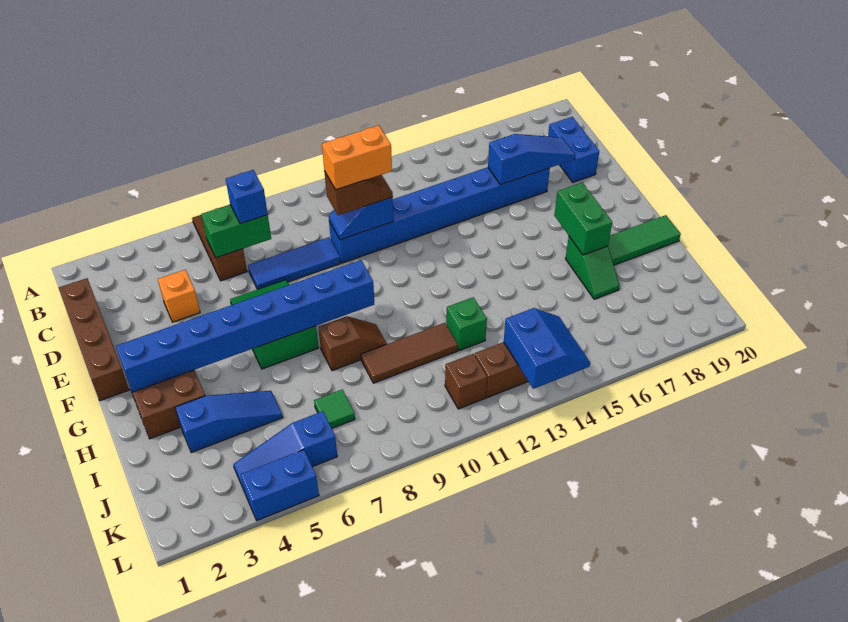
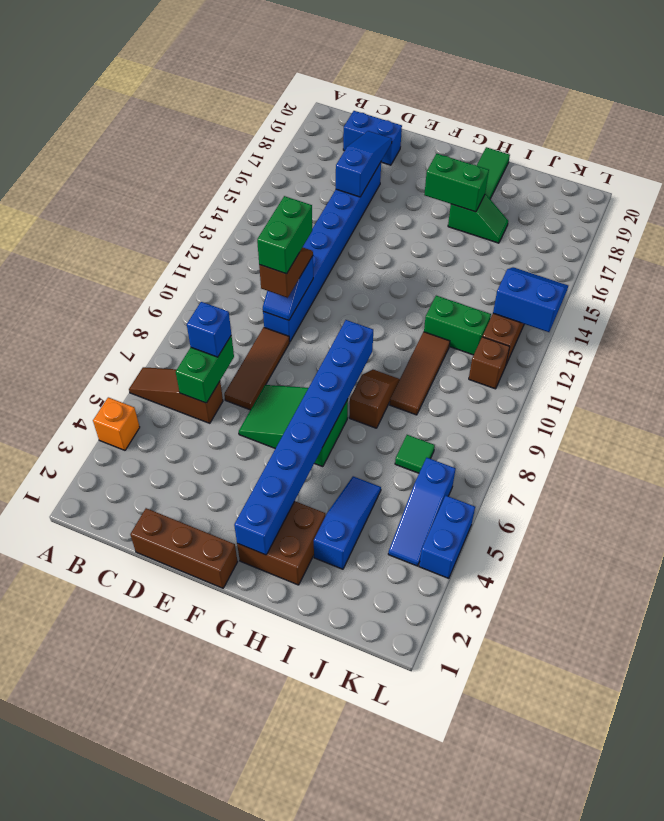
brown brick C1:F1 level 1 -> brown brick D1:F1 level 1
orange brick D4 level 1 -> orange brick A4 level 1
blue tile D7:D9 level 1 -> brown tile D7:D9 level 1
orange brick D10:D11 level 4 -> green brick D10:D11 level 4
green brick I12 level 1 -> green brick I12:J12 level 1

